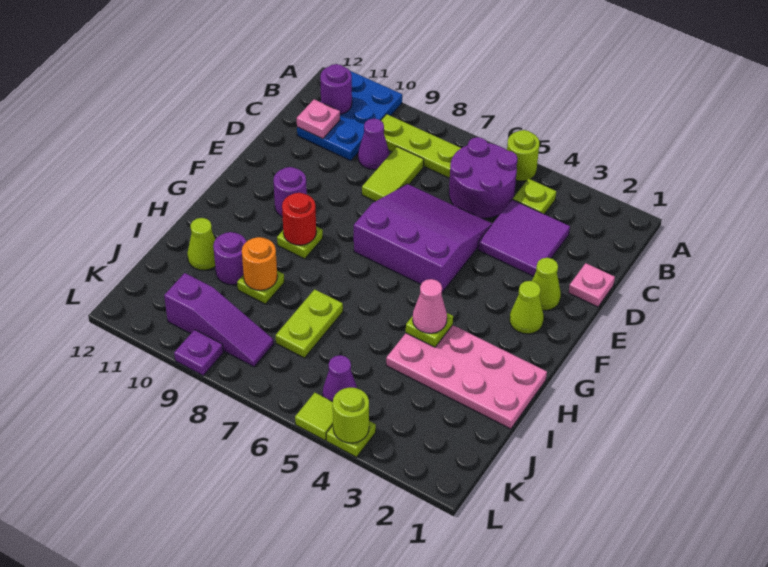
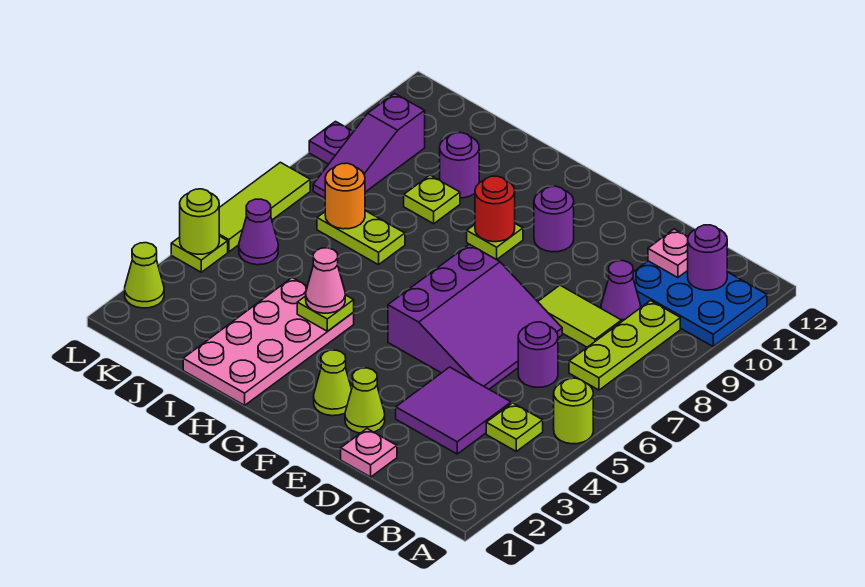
purple round brick B5:C6 level 1 -> purple round brick C6 level 1
orange round brick I9 level 2 -> orange round brick J7 level 2
lime cone I11 level 1 -> lime cone L2 level 1
lime tile L5 level 1 -> lime tile L5:L7 level 1

